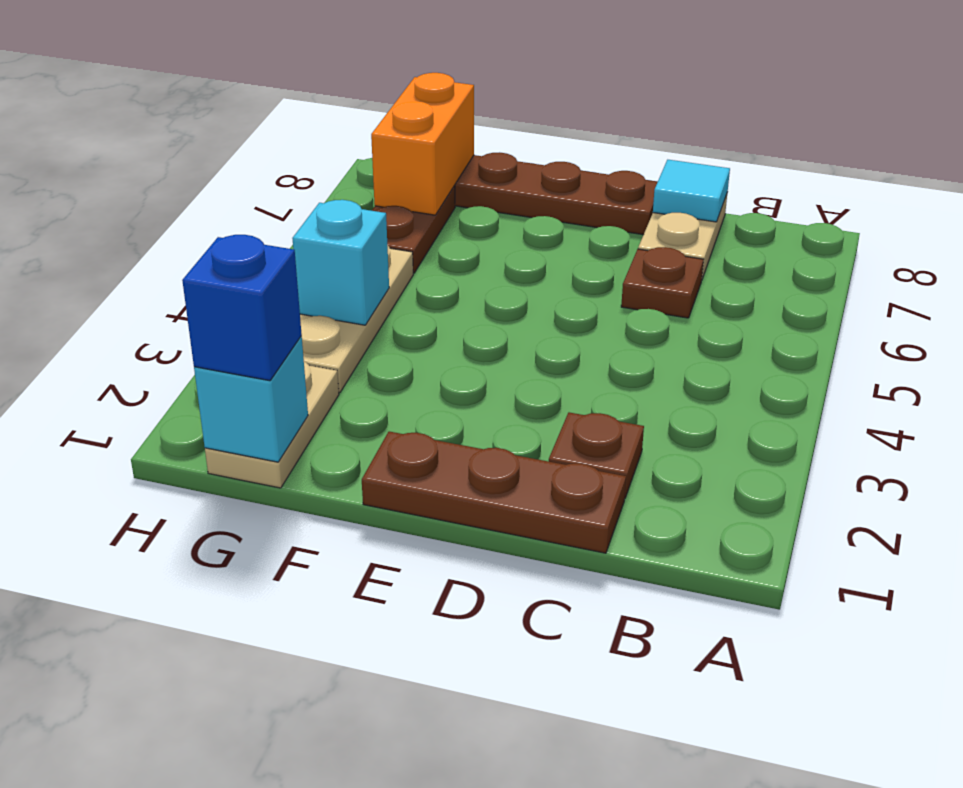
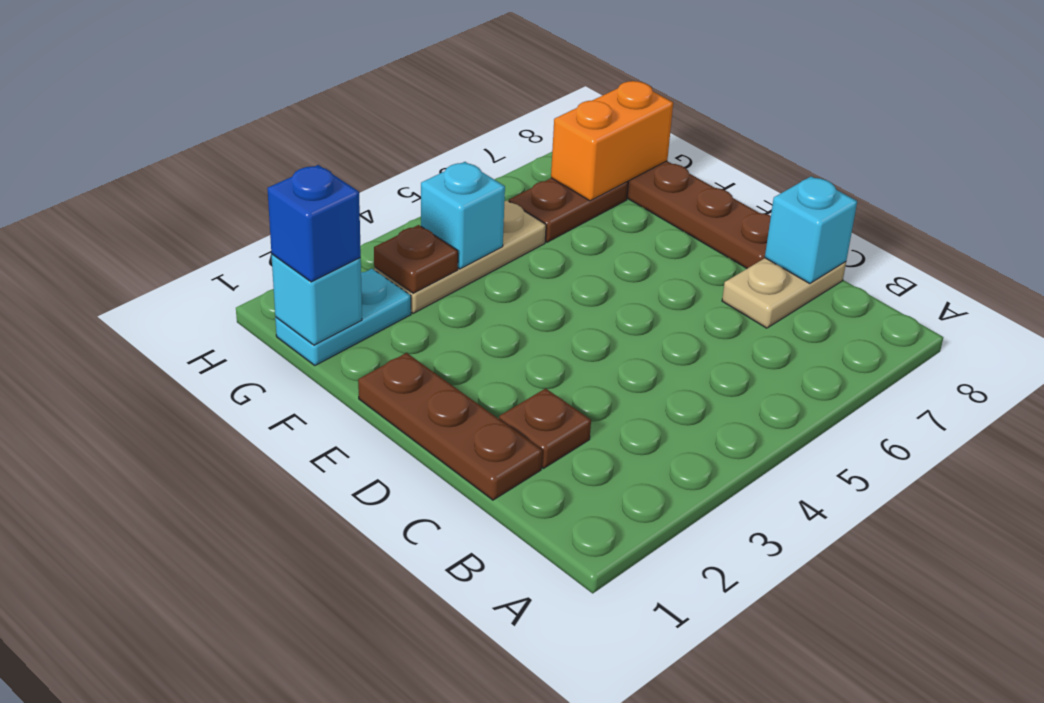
brown plate C6 level 1 -> brown plate G3 level 2
cyan tile C8 level 2 -> cyan brick C8 level 2
tan plate G1:G2 level 1 -> cyan plate G1:G2 level 1

